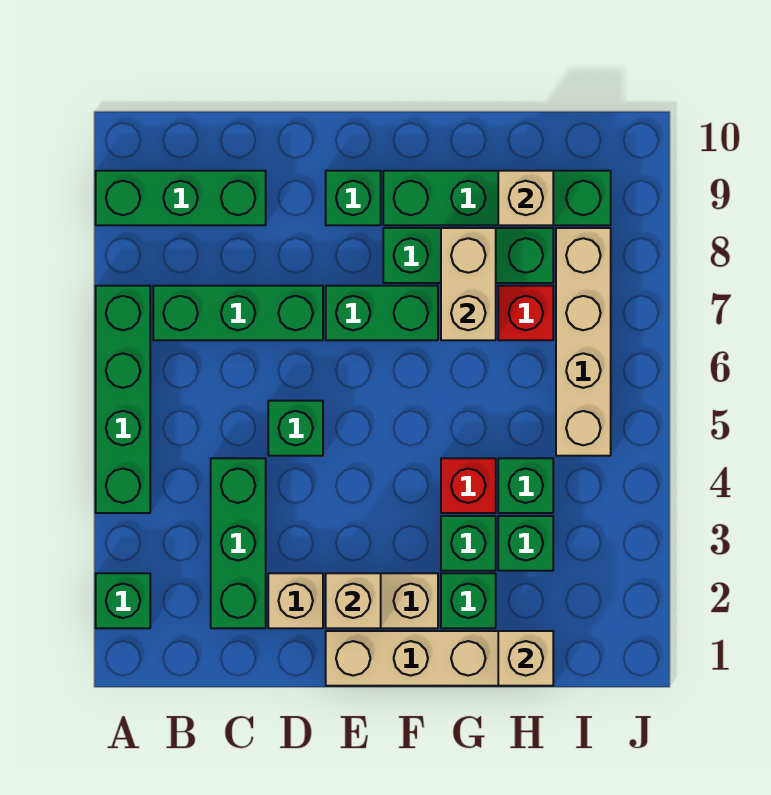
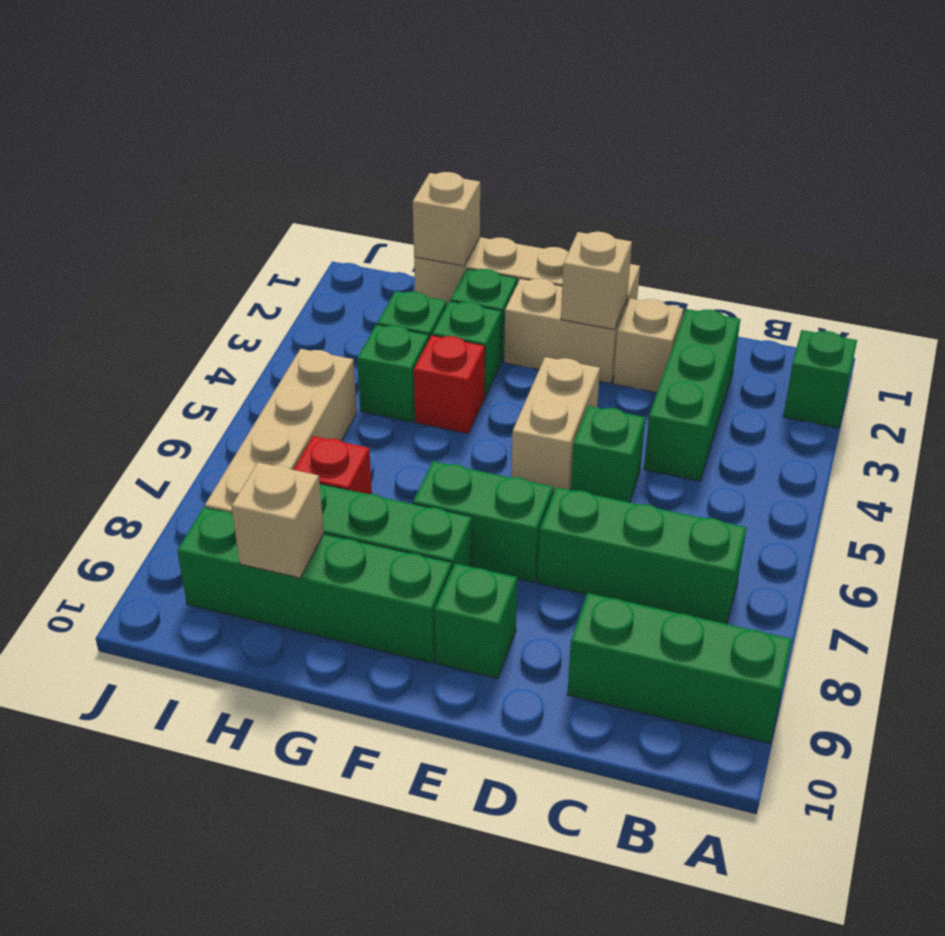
green brick A4:A7 level 1 -> none
tan brick G7:G8 level 2 -> tan brick E4:E5 level 1

